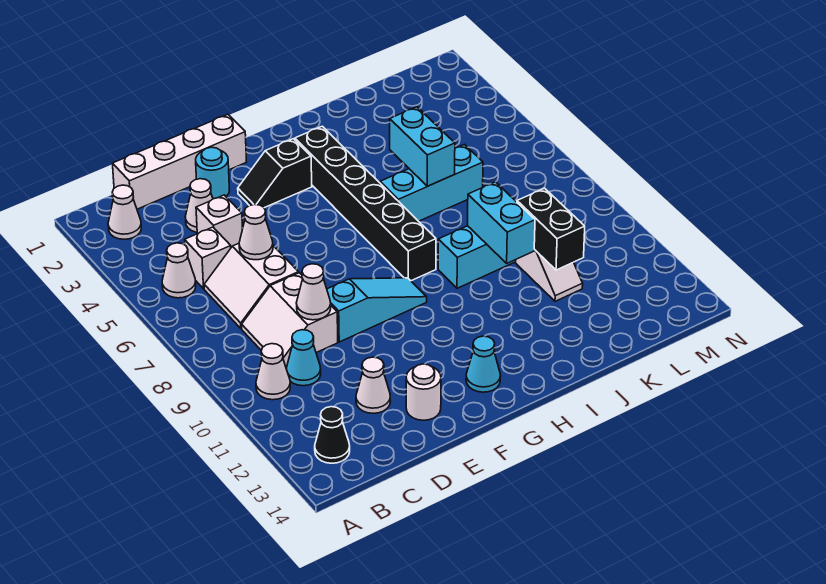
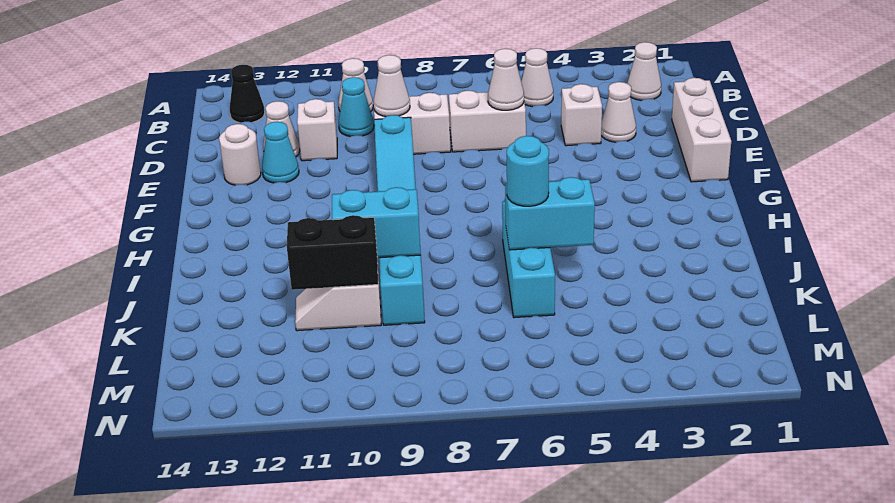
white brick C1:F1 level 1 -> white brick D1:F1 level 1
white brick C5 level 1 -> white brick D11 level 1
cyan round brick E2 level 1 -> cyan round brick J6 level 3
black slope F3:G3 level 1 top G -> none
cyan cone G13 level 1 -> cyan cone E12 level 1
black brick H3:H8 level 1 -> none

